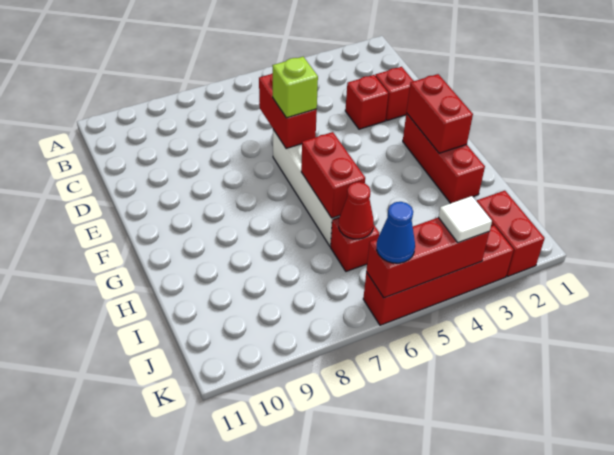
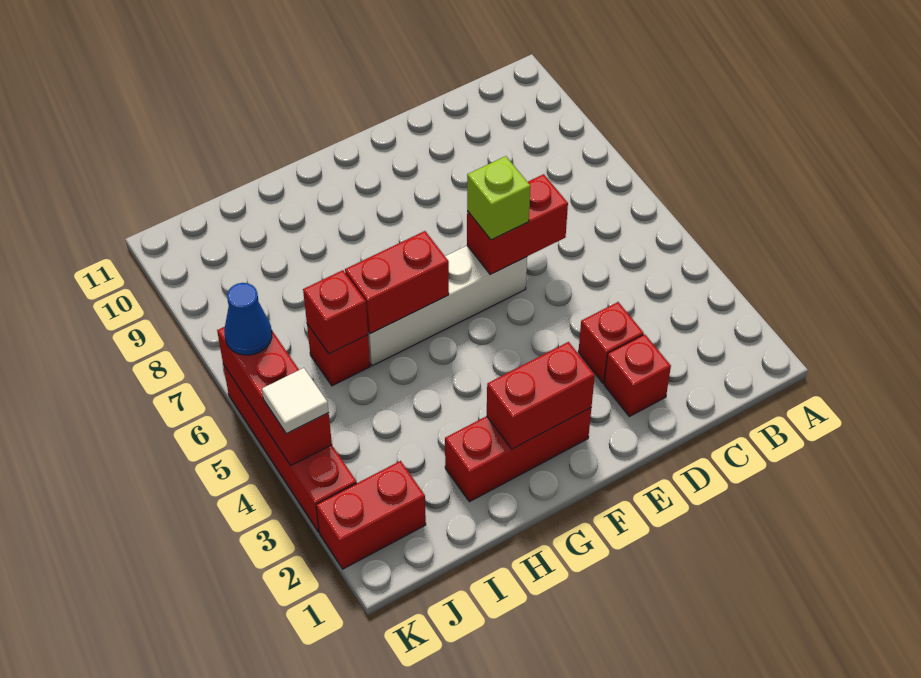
red cone I6 level 2 -> red brick I6 level 2

